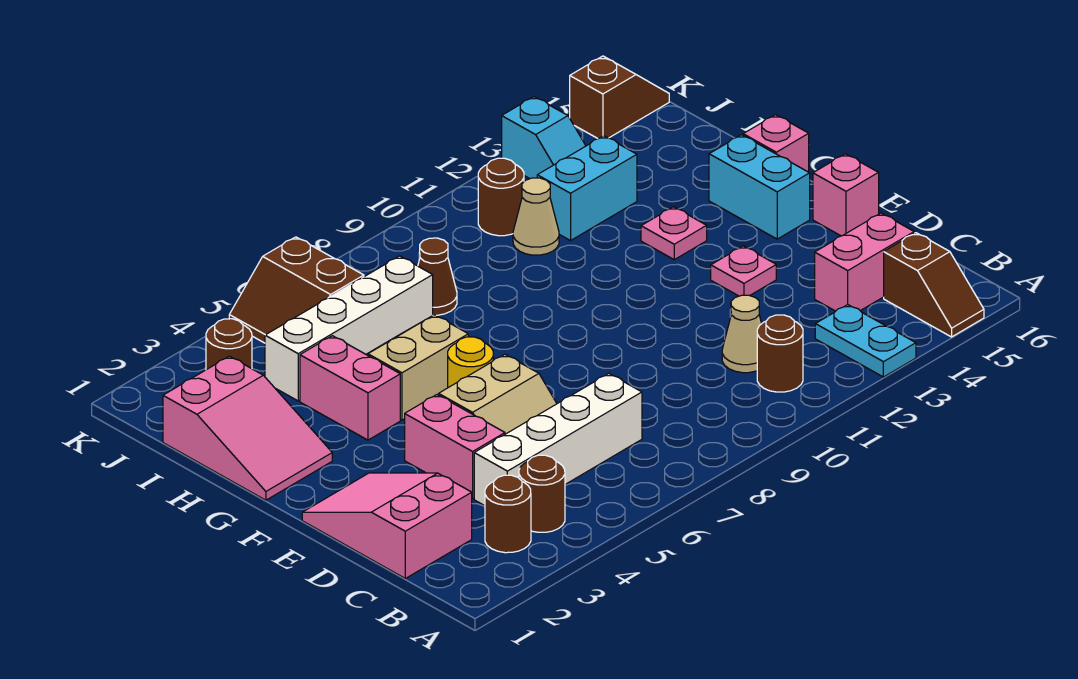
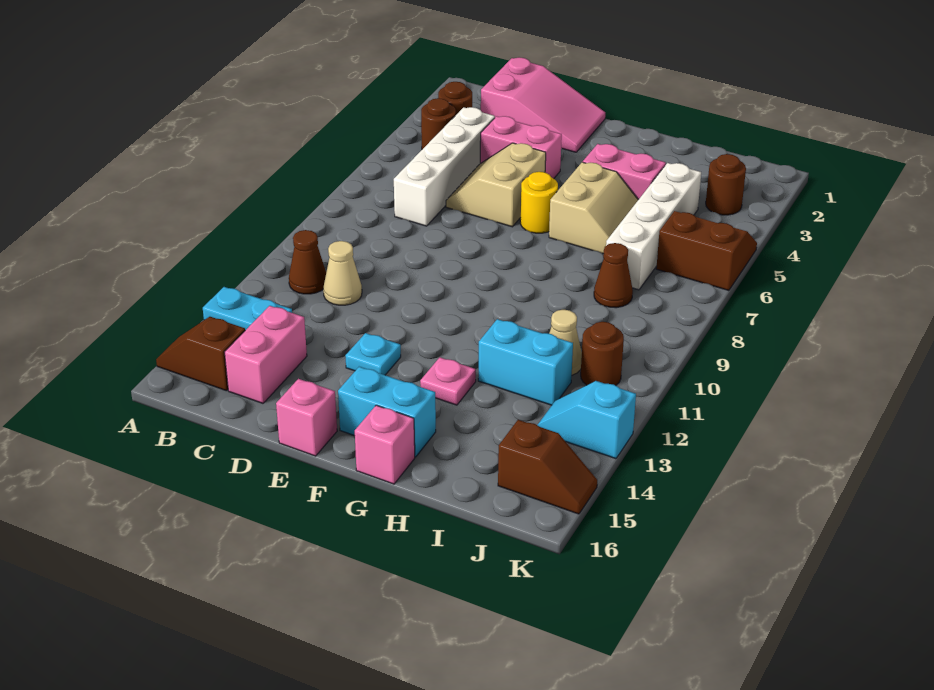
brown round brick B11 level 1 -> brown cone B11 level 1
pink plate E13 level 1 -> cyan plate E13 level 1
pink slope G1:I2 level 1 top I -> none
cyan brick I12:I13 level 1 -> cyan brick H12:I12 level 1
brown slope K15:K16 level 1 top 15 -> brown slope J15:K15 level 1 top J

